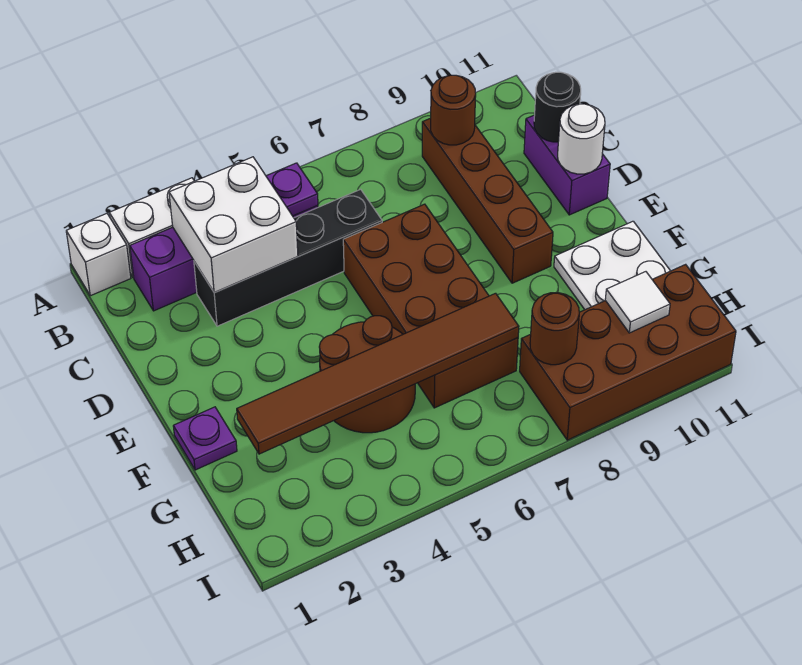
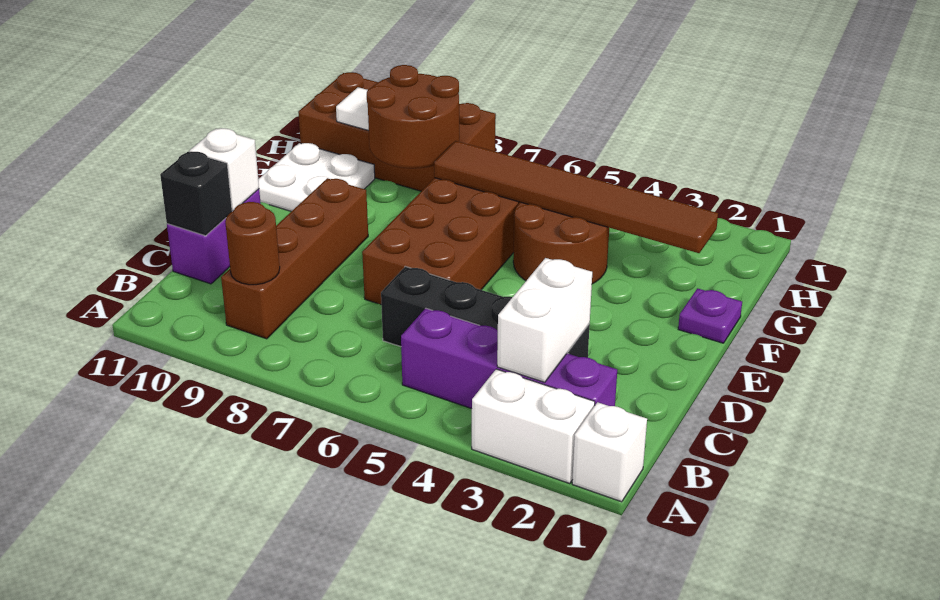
white brick B3:C4 level 2 -> white brick B3:C3 level 2
purple plate B5 level 2 -> none
black round brick C11 level 2 -> black brick C11 level 2
white round brick D11 level 2 -> white brick D11 level 2
brown round brick H8 level 2 -> brown round brick G8:H9 level 2

